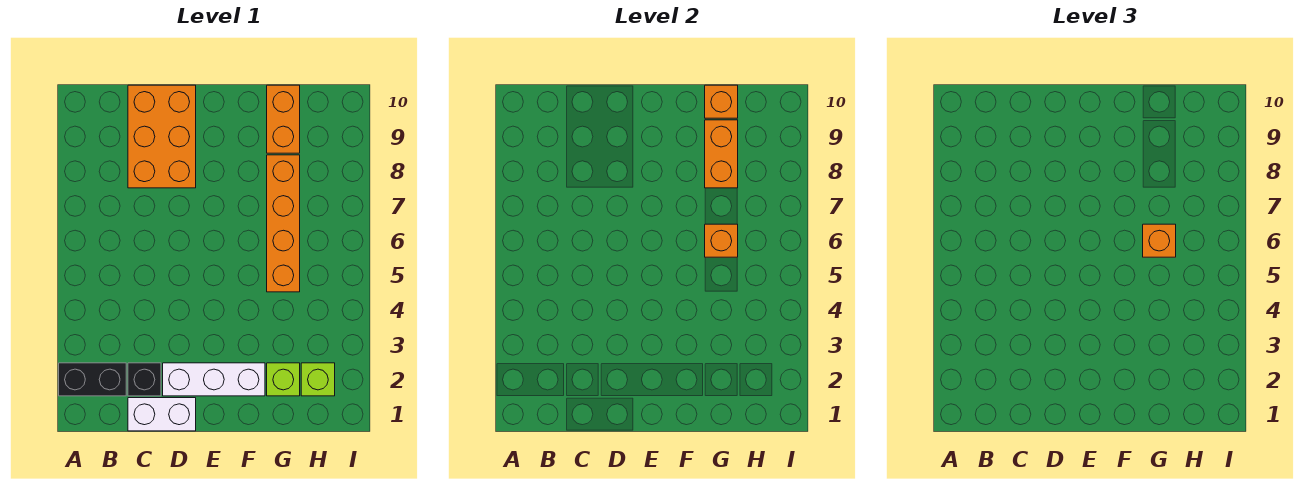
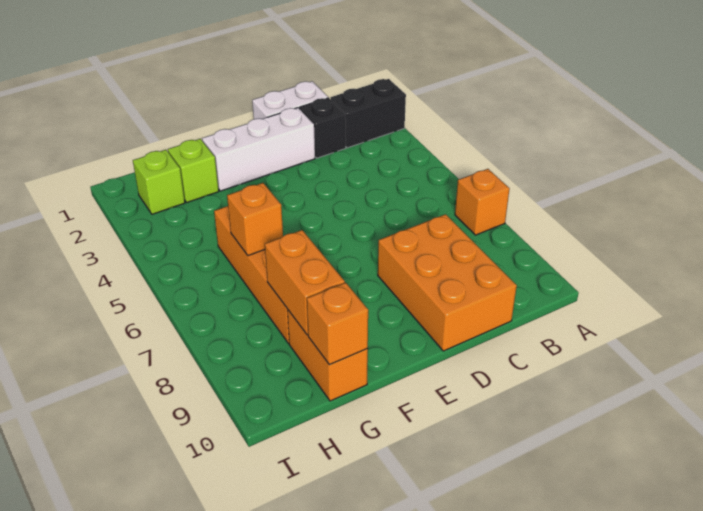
orange brick G6 level 3 -> orange brick A7 level 1

